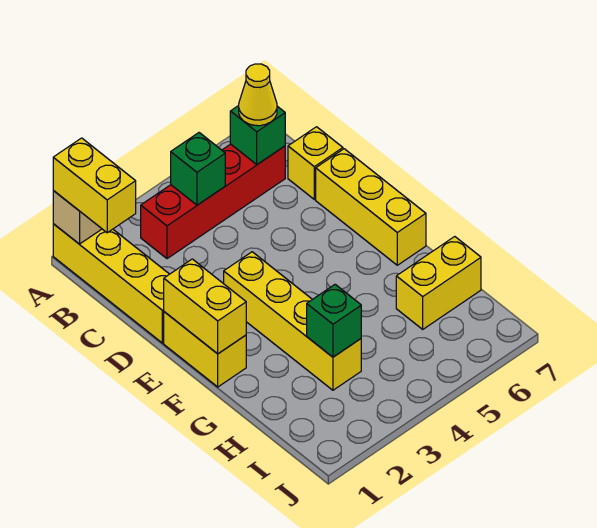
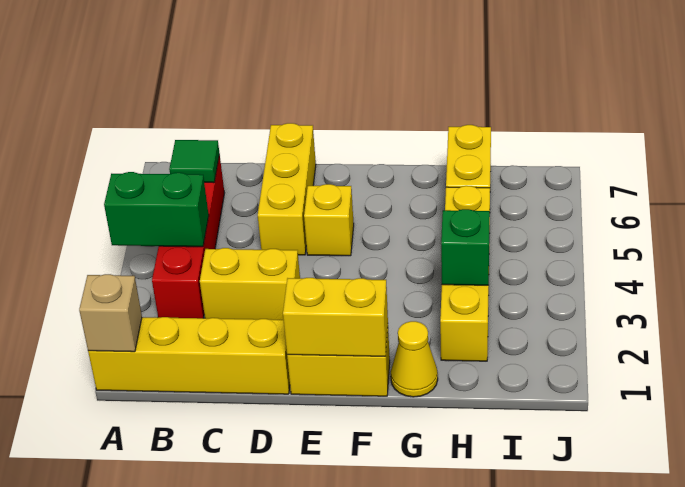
yellow brick A1:B1 level 3 -> yellow brick C3:D3 level 1
green brick B4 level 2 -> green brick A4:B4 level 2
green brick B6 level 2 -> green tile B6 level 2
yellow cone B6 level 3 -> yellow cone G1 level 1
yellow brick C7 level 1 -> yellow brick E5 level 1
yellow brick D7:F7 level 1 -> yellow brick D5:D7 level 1
yellow brick E3:H3 level 1 -> yellow brick H2:H5 level 1

